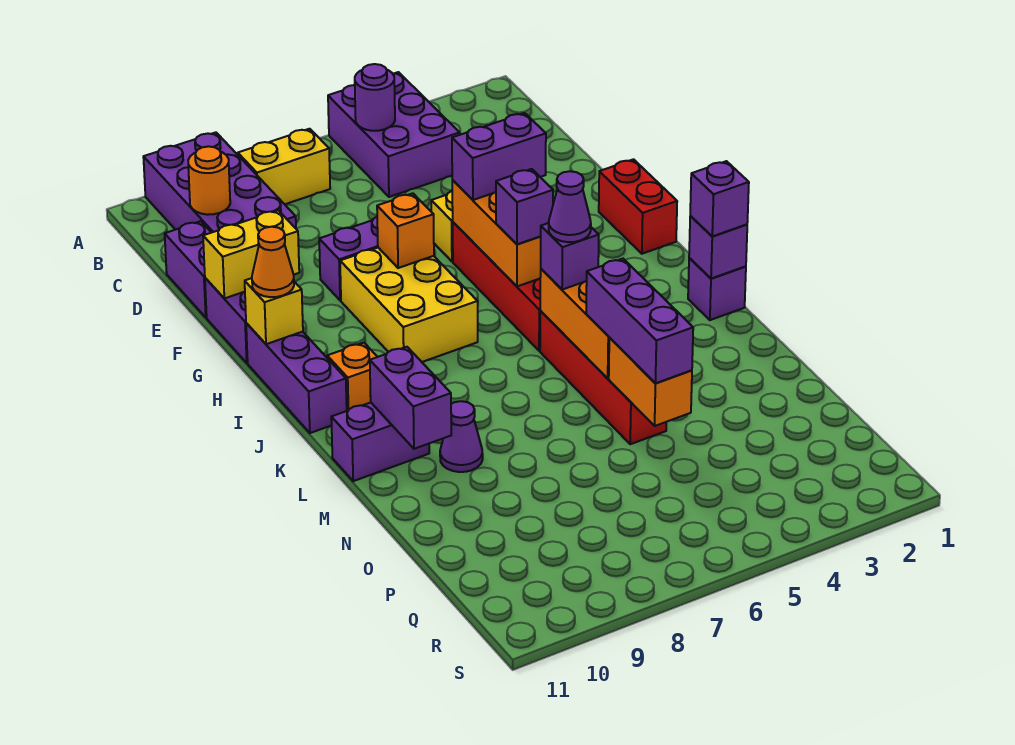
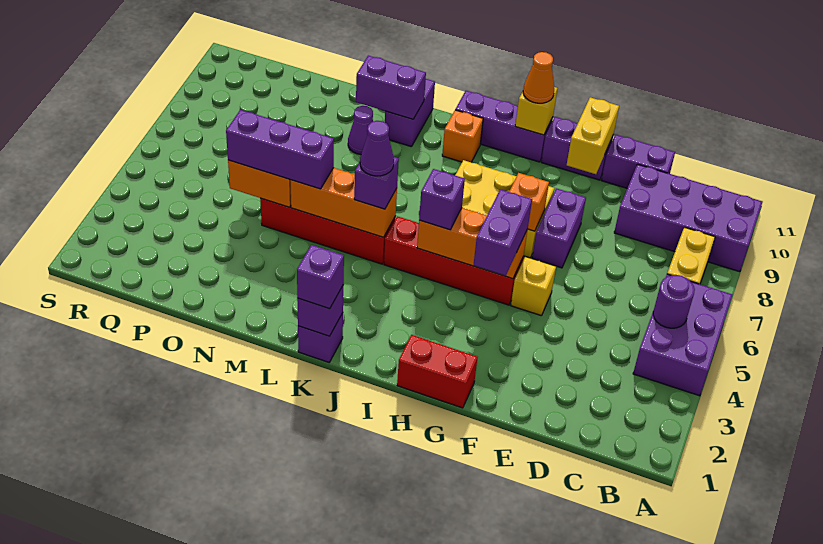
purple brick A4:C5 level 1 -> purple brick A4:B6 level 1
orange round brick C10 level 2 -> none

